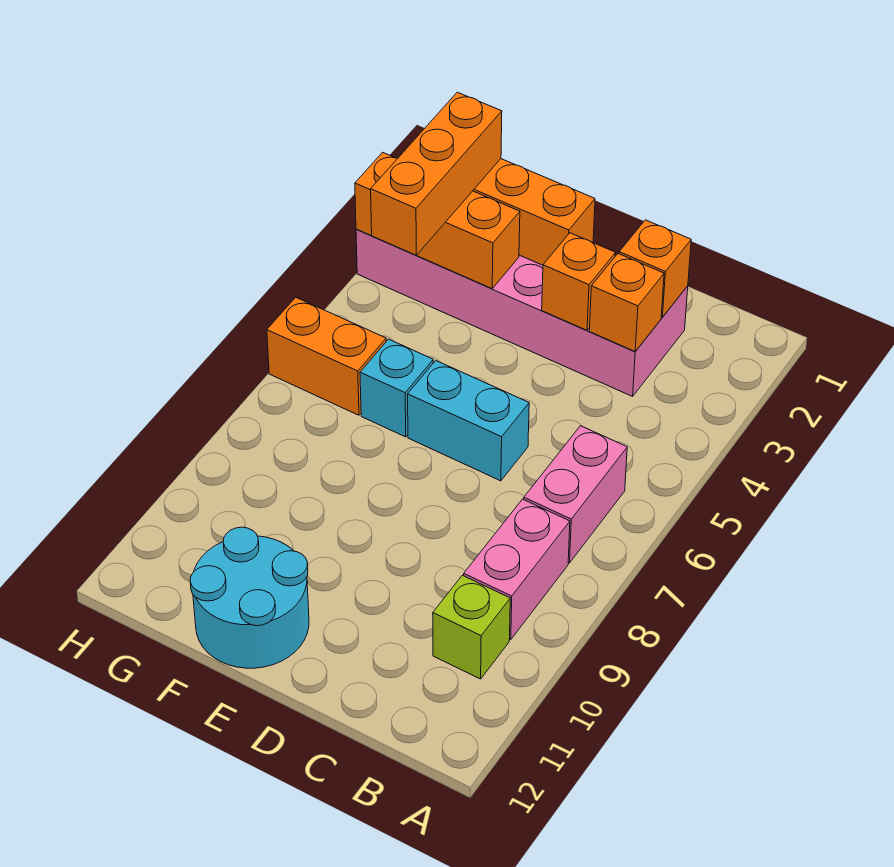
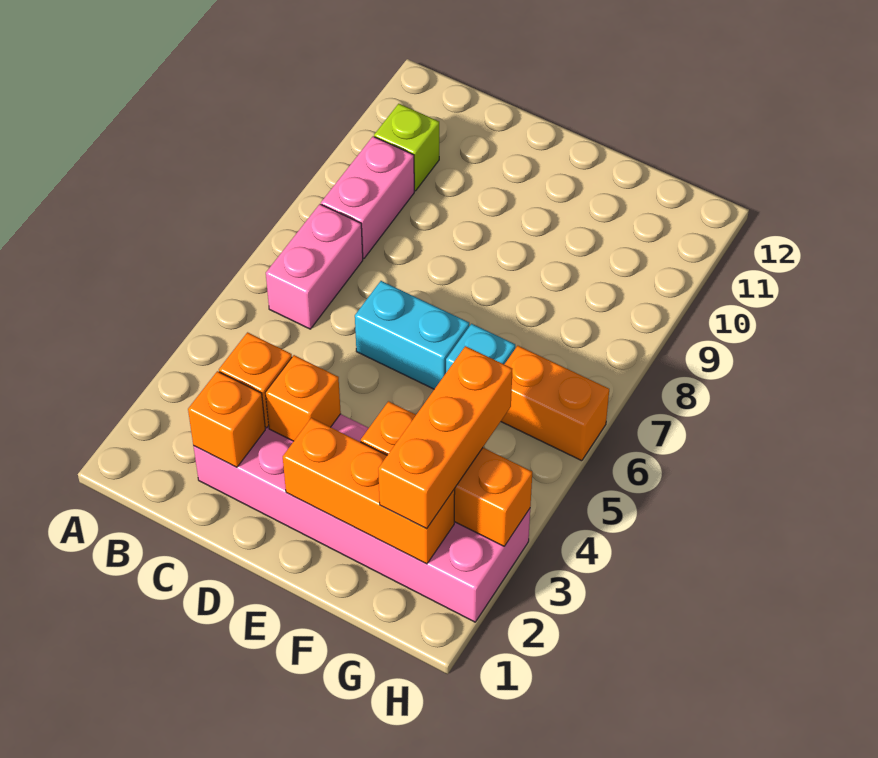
cyan round brick E11:F12 level 1 -> none

